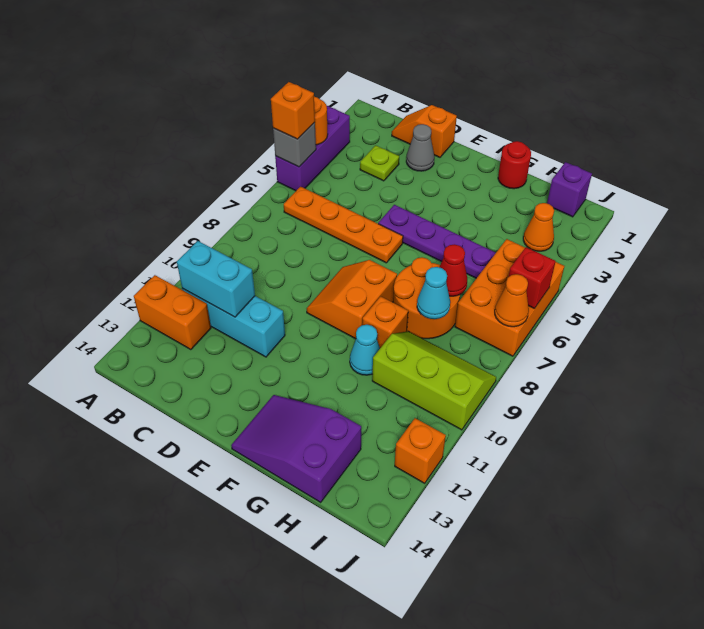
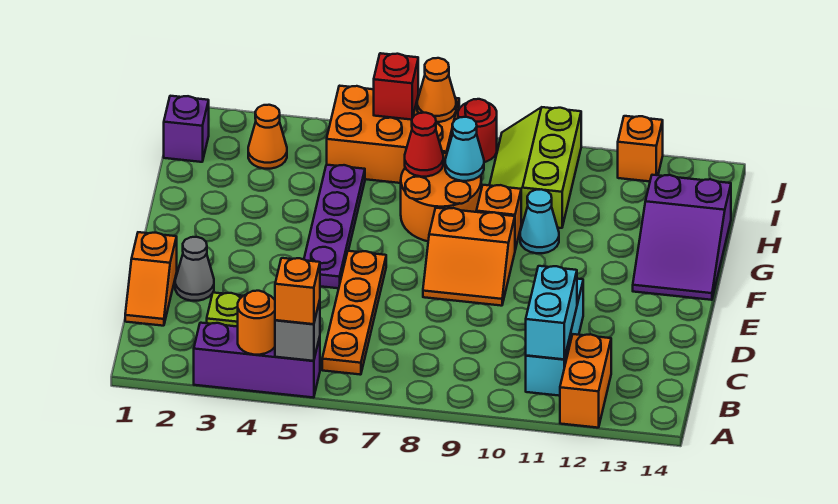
red round brick G1 level 1 -> red round brick J8 level 1

